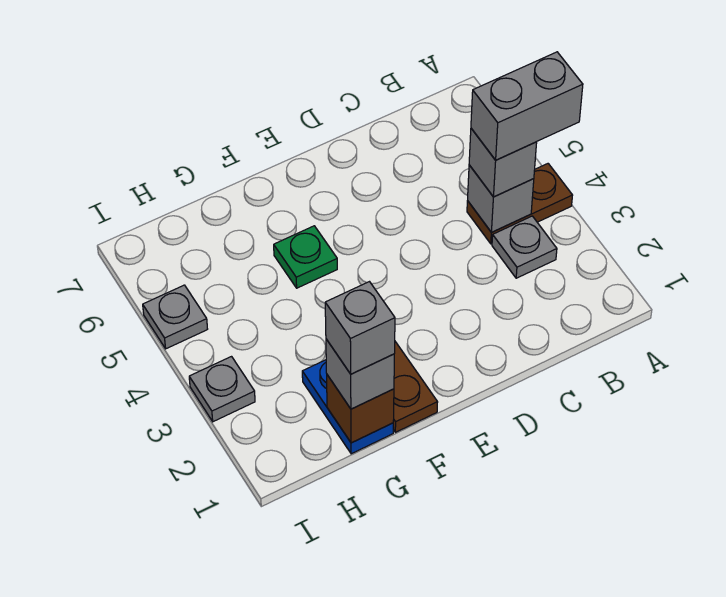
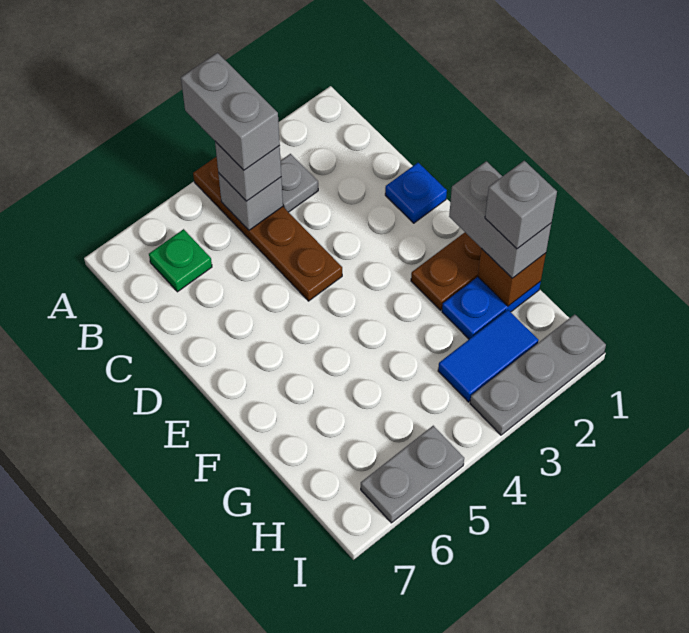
brown plate A4:B4 level 1 -> brown plate A4:D4 level 1
none -> blue plate D1 level 1
green plate F5 level 1 -> green plate B6 level 1
grey brick G1 level 3 -> grey brick F1:G1 level 3
none -> blue tile H2:H3 level 1
grey plate I3 level 1 -> grey plate I1:I3 level 1
grey plate I5 level 1 -> grey plate I5:I6 level 1

